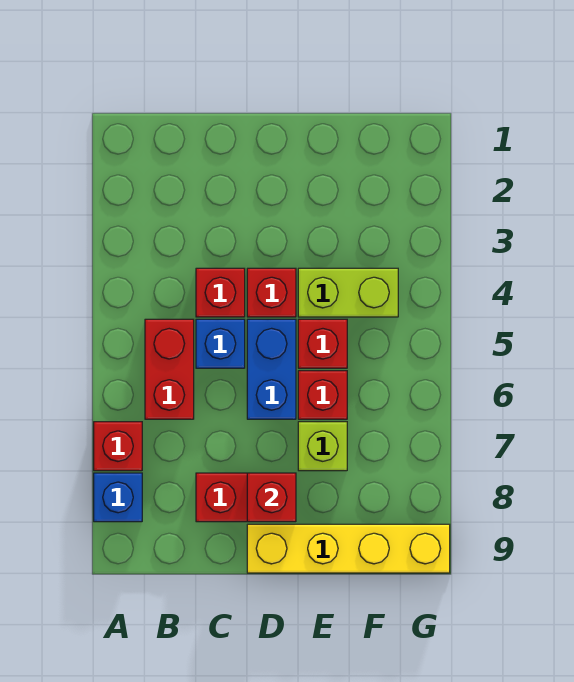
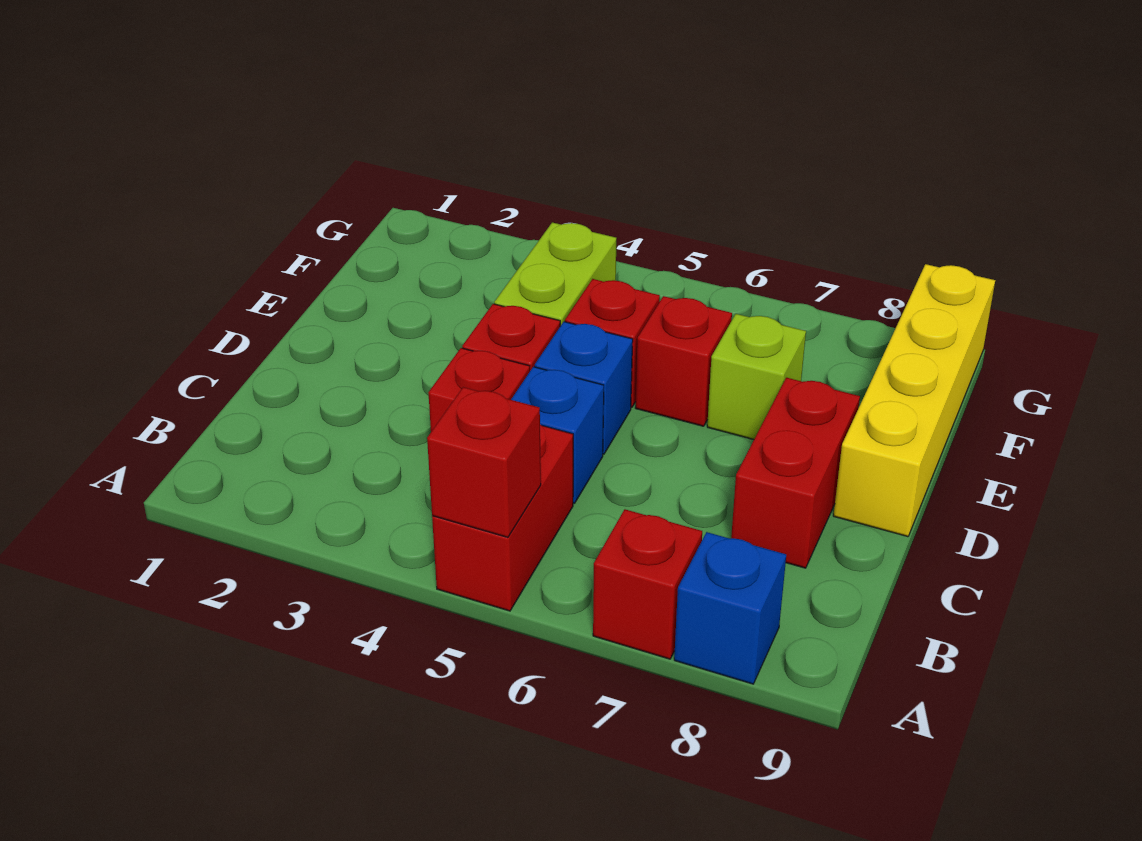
red brick B5:B6 level 1 -> red brick A5:B5 level 1
blue brick D5:D6 level 1 -> blue brick D5 level 1
red brick D8 level 2 -> red brick A5 level 2

